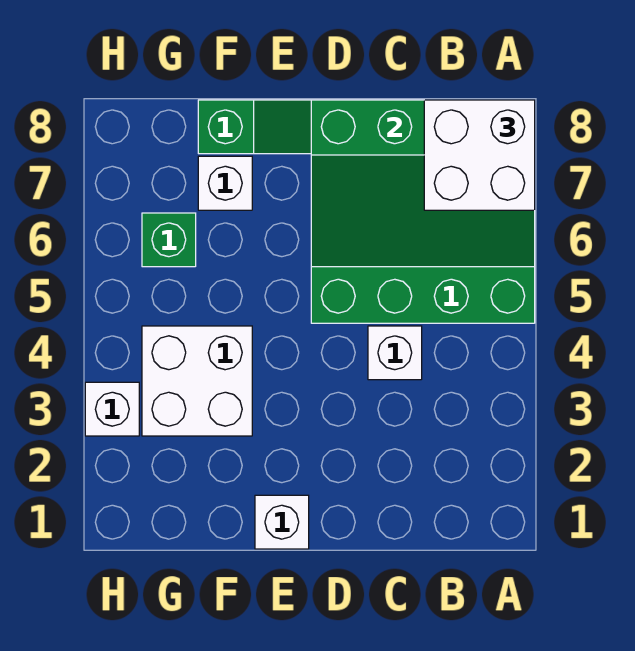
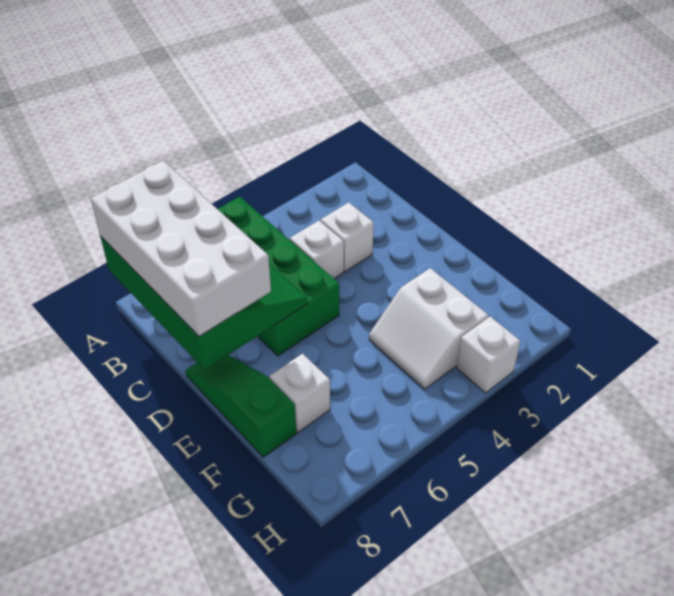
white brick A7:B8 level 3 -> white brick A7:D8 level 3
white brick E1 level 1 -> white brick C3 level 1
white brick F3:G4 level 1 -> white slope F3:G4 level 1 top 3
green brick G6 level 1 -> none

